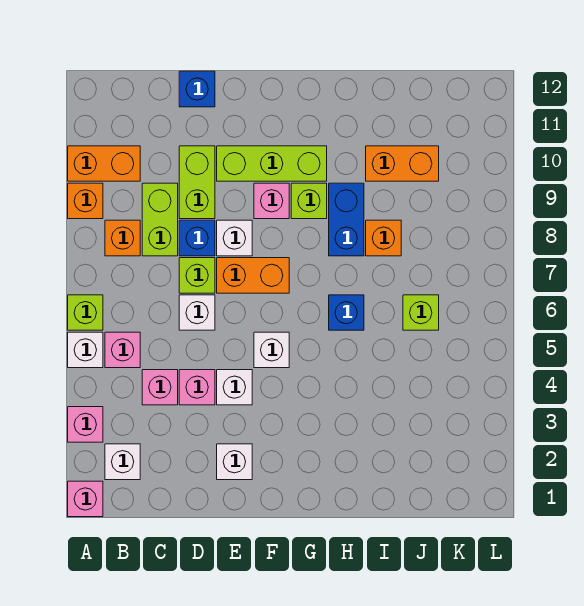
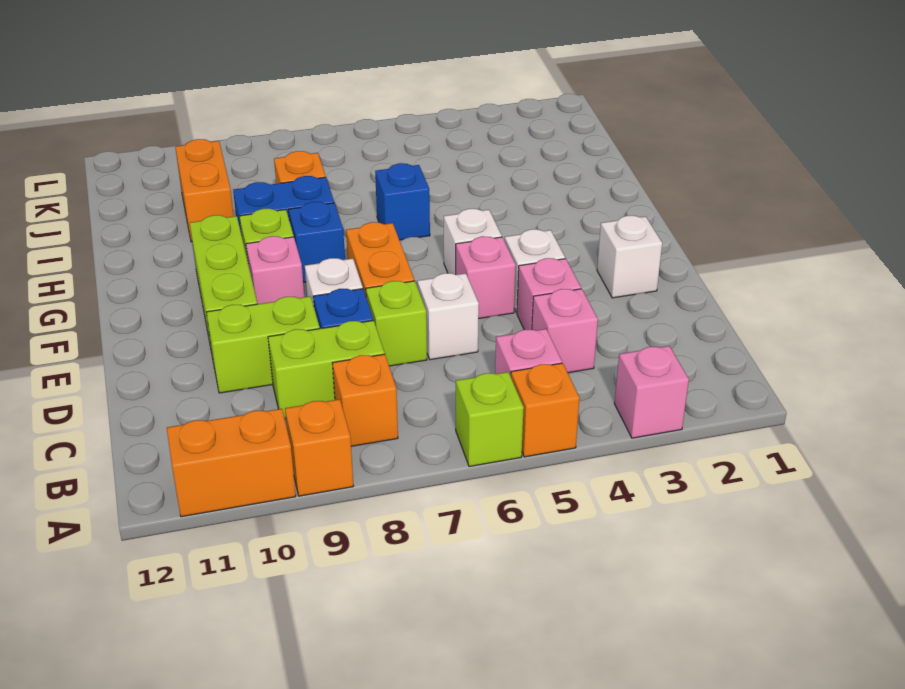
pink brick A1 level 1 -> pink brick E5 level 1
white brick A5 level 1 -> orange brick A5 level 1
orange brick A10:B10 level 1 -> orange brick A10:A11 level 1
white brick B2 level 1 -> none
blue brick D12 level 1 -> blue brick G8 level 1
lime brick J6 level 1 -> none

